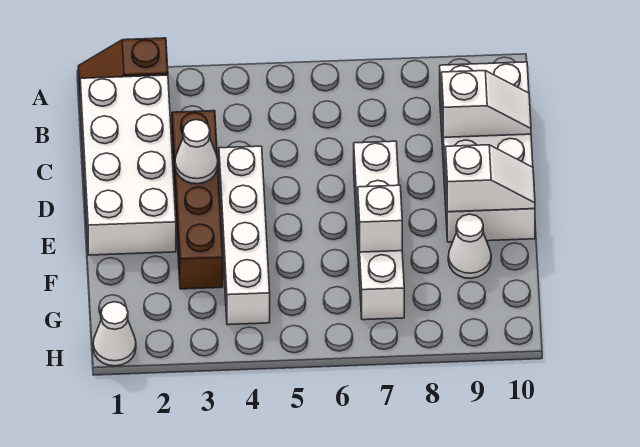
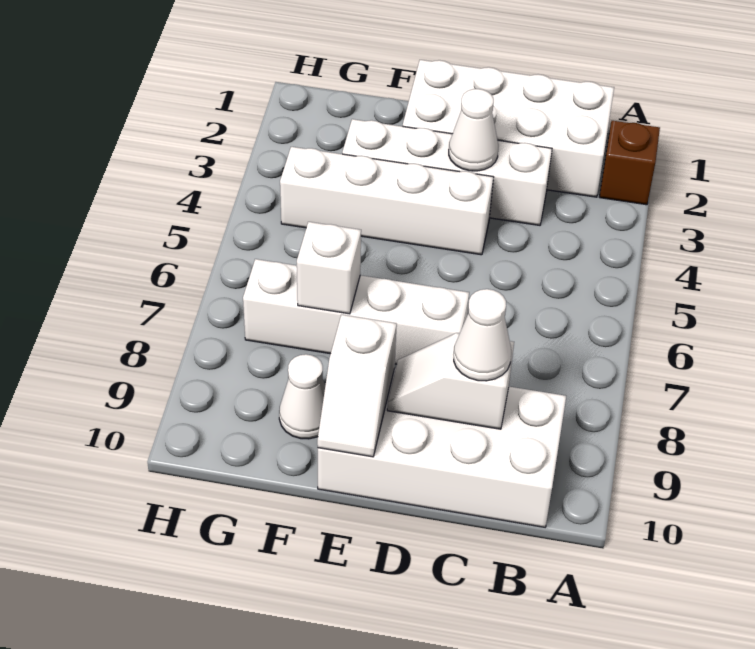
brown brick C3:F3 level 1 -> white brick C3:F3 level 1
white slope C9:C10 level 2 top 9 -> white slope C9:D9 level 2 top C
white cone H1 level 1 -> white cone C9 level 3

